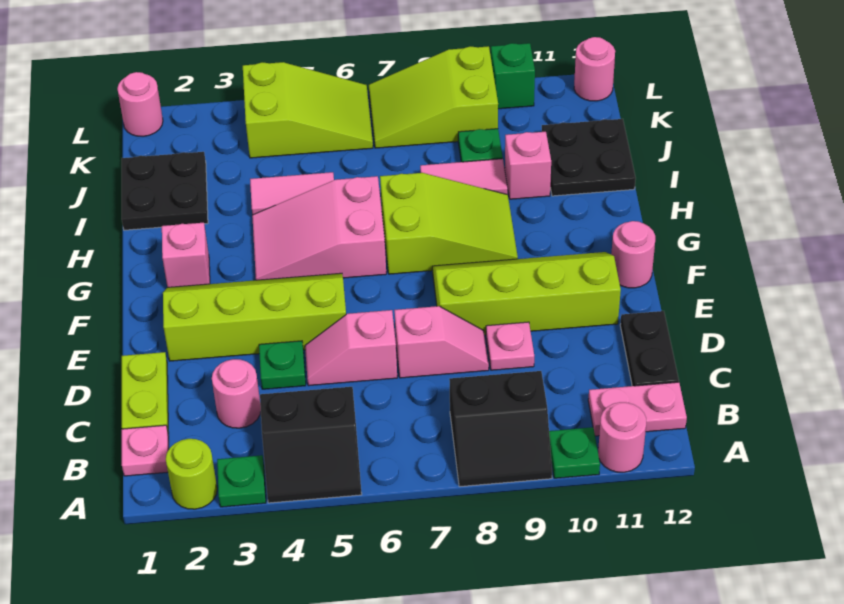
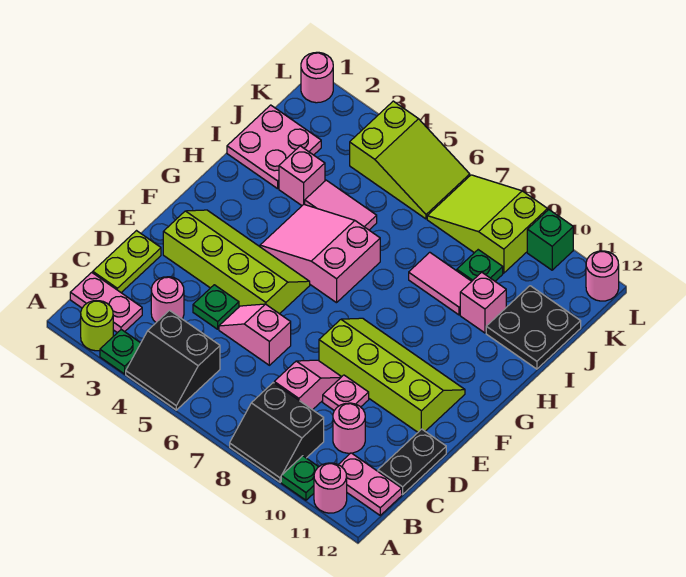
pink plate B1 level 1 -> pink plate B1:B2 level 1
pink slope D7:D8 level 1 top 7 -> pink slope C8:D8 level 1 top C
pink round brick F12 level 1 -> pink round brick C10 level 1
pink brick G2 level 1 -> pink brick I3 level 1
lime slope G7:H9 level 1 top 7 -> none
black plate I1:J2 level 1 -> pink plate I1:J2 level 1

